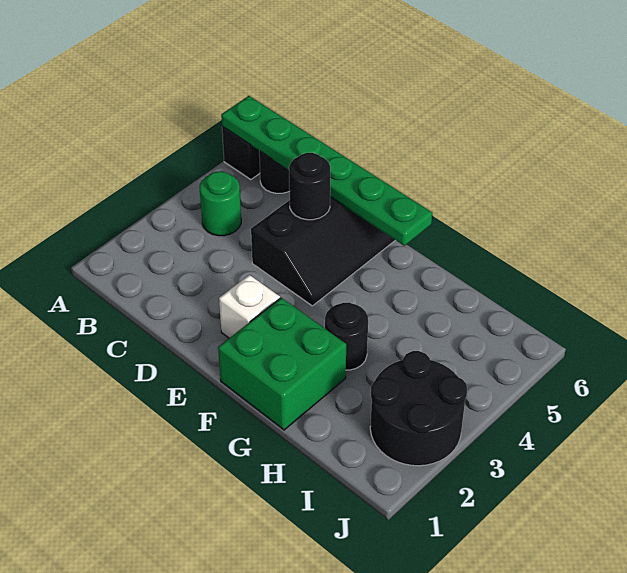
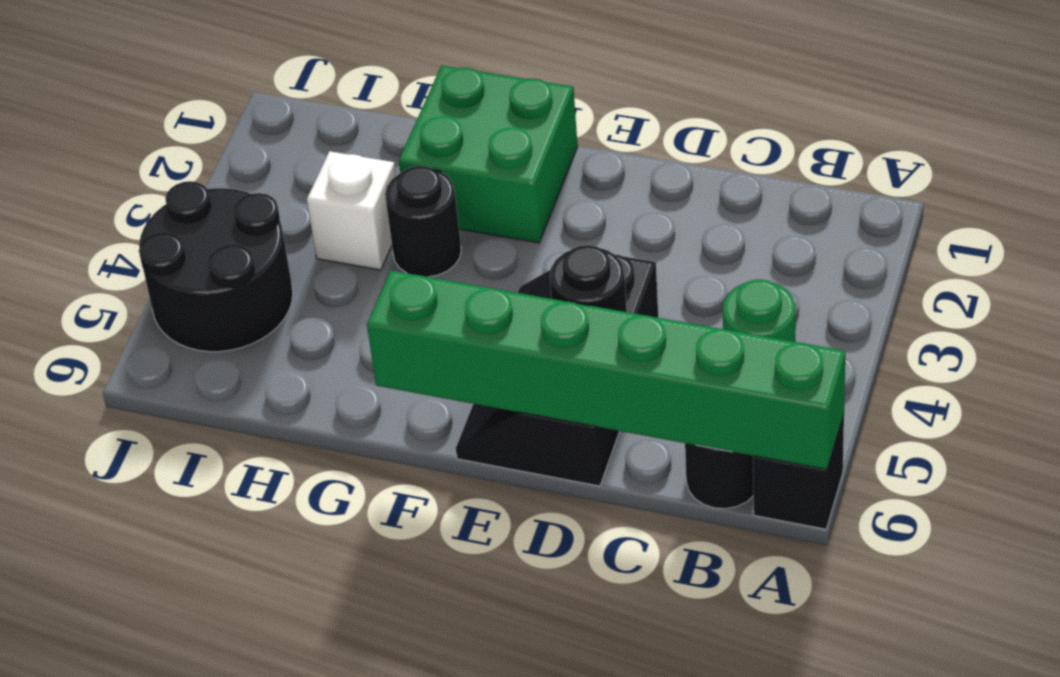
green plate A6:F6 level 2 -> green brick A6:F6 level 2
white brick E2 level 1 -> white brick H3 level 1
black round brick I2:J3 level 1 -> black round brick I4:J5 level 1

